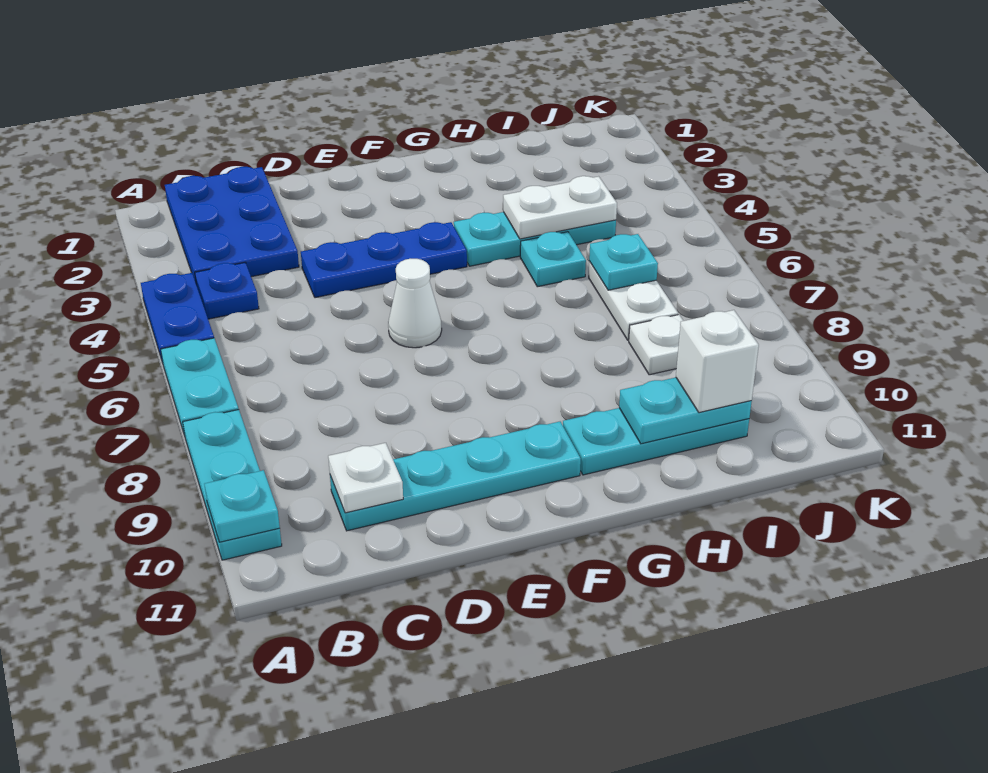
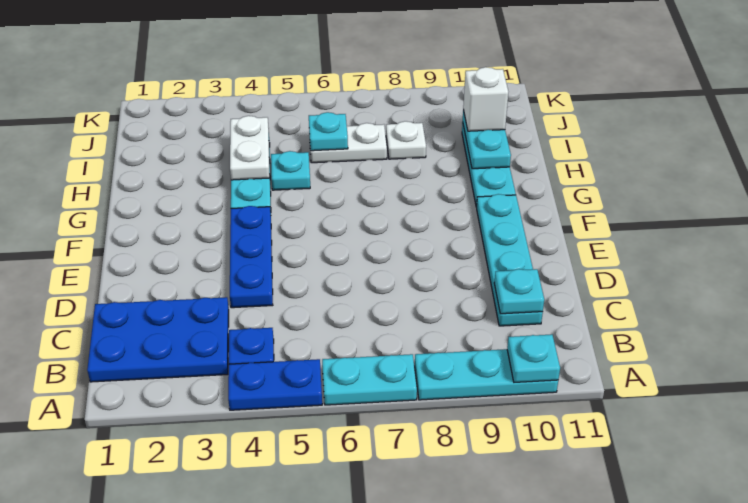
white plate C10 level 2 -> cyan plate C10 level 2
white cone E6 level 1 -> none

